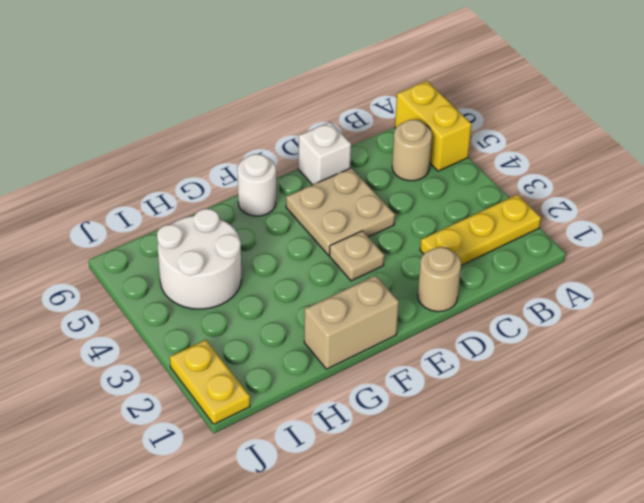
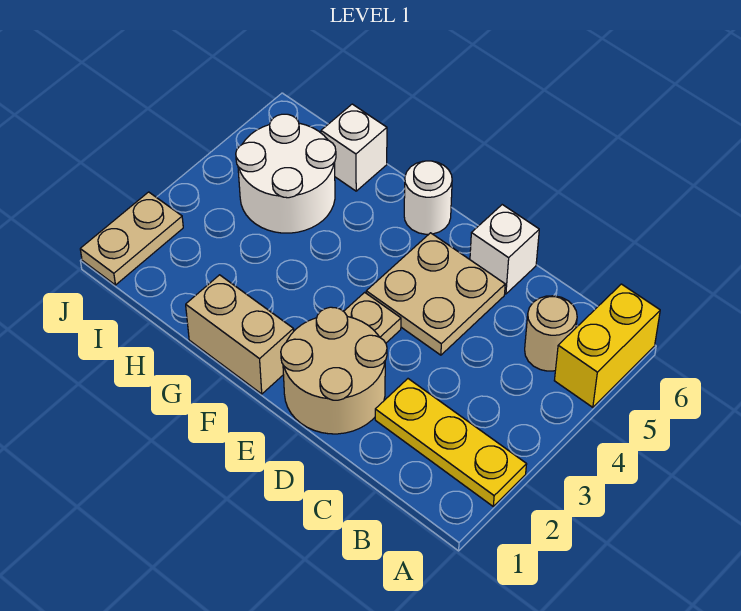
tan round brick D1 level 1 -> tan round brick D1:E2 level 1
none -> white brick H6 level 1
yellow plate J1:J2 level 1 -> tan plate J1:J2 level 1

